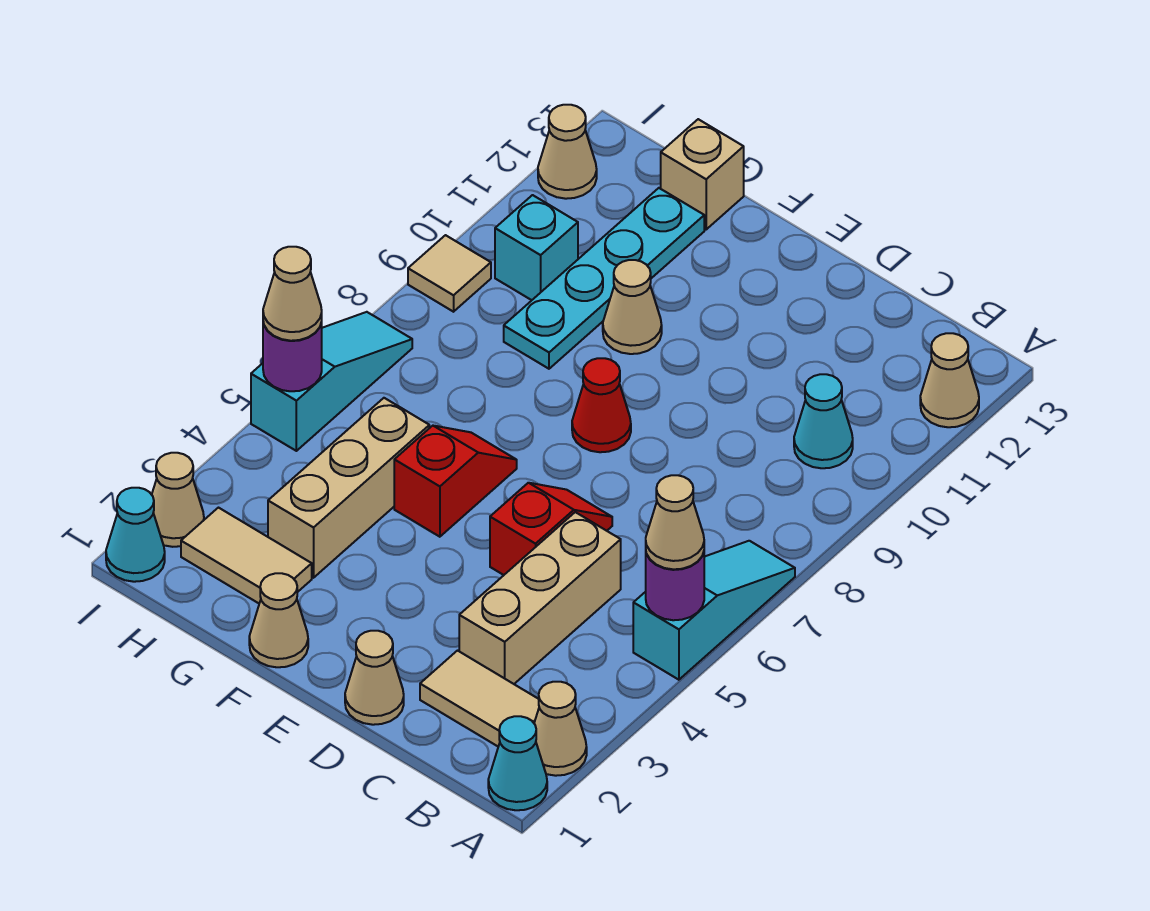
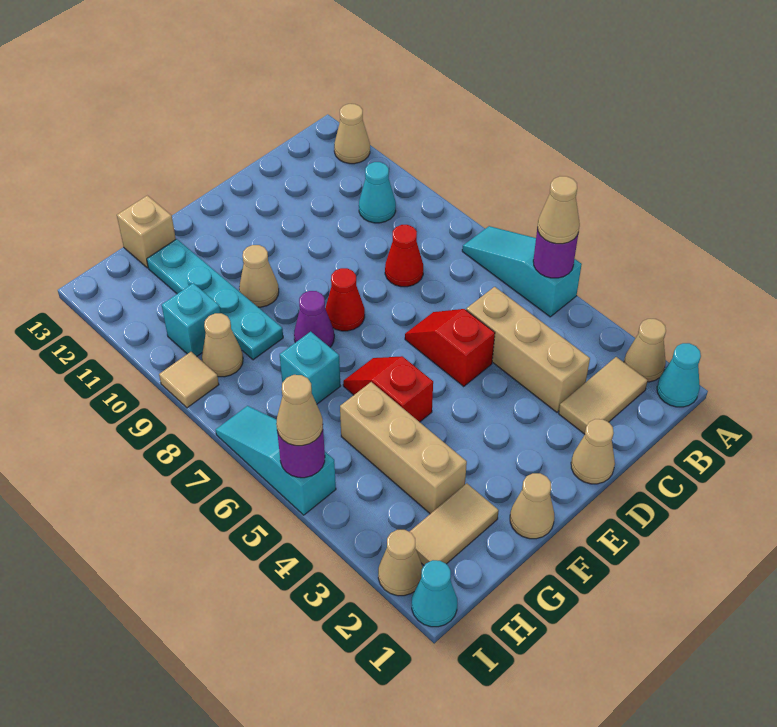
none -> red cone C8 level 1
none -> purple cone F8 level 1
none -> cyan brick G7 level 1
tan cone I12 level 1 -> tan cone H9 level 1

